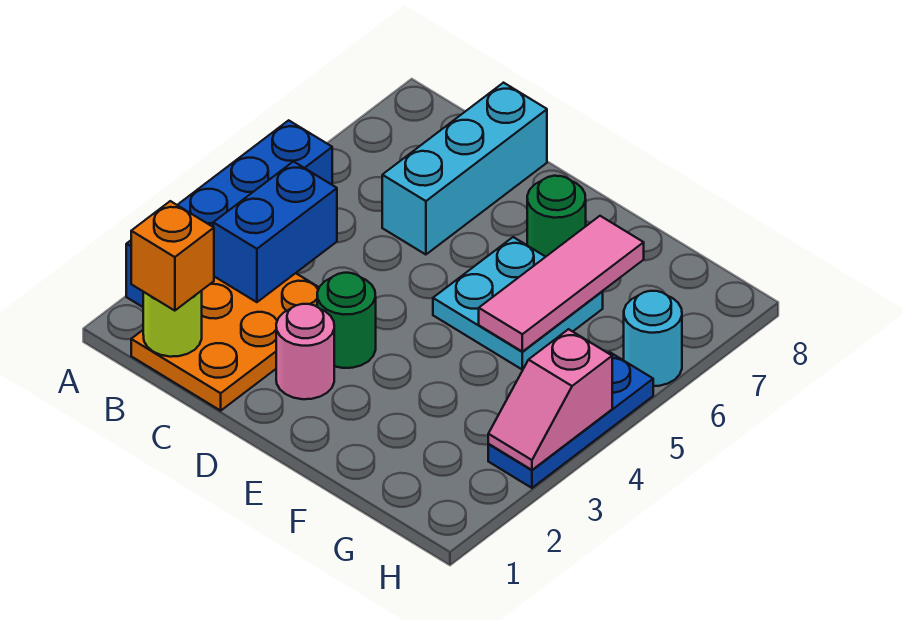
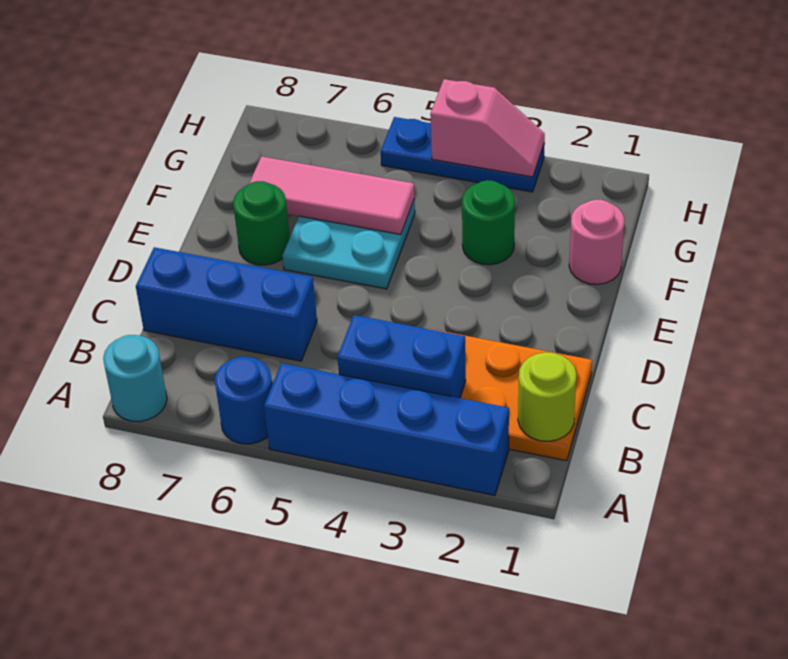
none -> blue round brick A6 level 1
orange brick B1 level 3 -> none
cyan brick C6:C8 level 1 -> blue brick C6:C8 level 1
pink round brick D2 level 1 -> pink round brick F1 level 1
green round brick D3 level 1 -> green round brick F3 level 1
cyan round brick H6 level 1 -> cyan round brick A8 level 1

